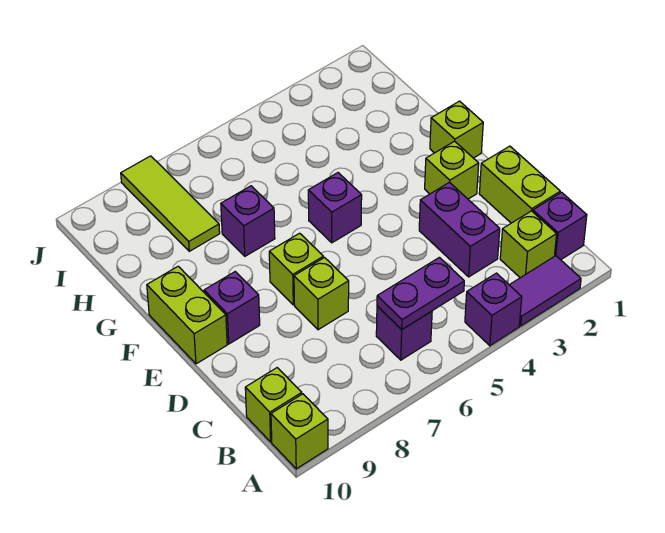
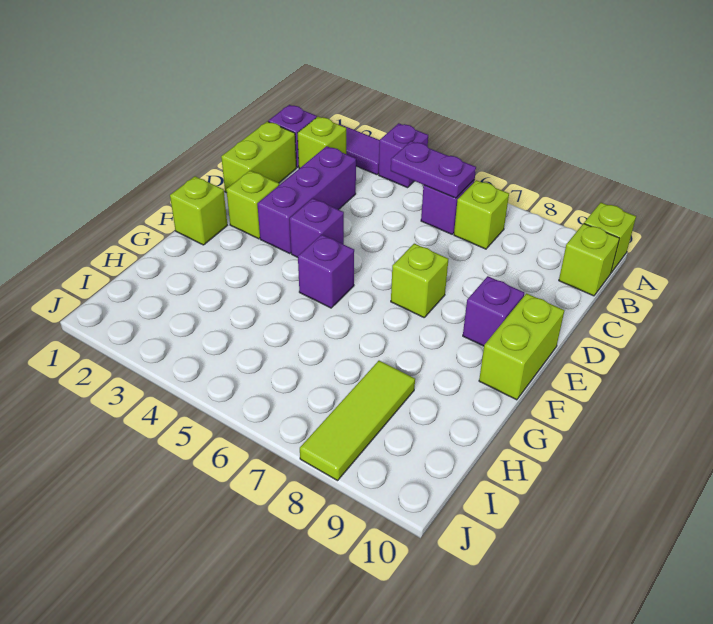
purple brick C3:D3 level 1 -> purple brick C3:E3 level 1
lime brick D7 level 1 -> lime brick B7 level 1
purple brick G7 level 1 -> purple brick E4 level 1

